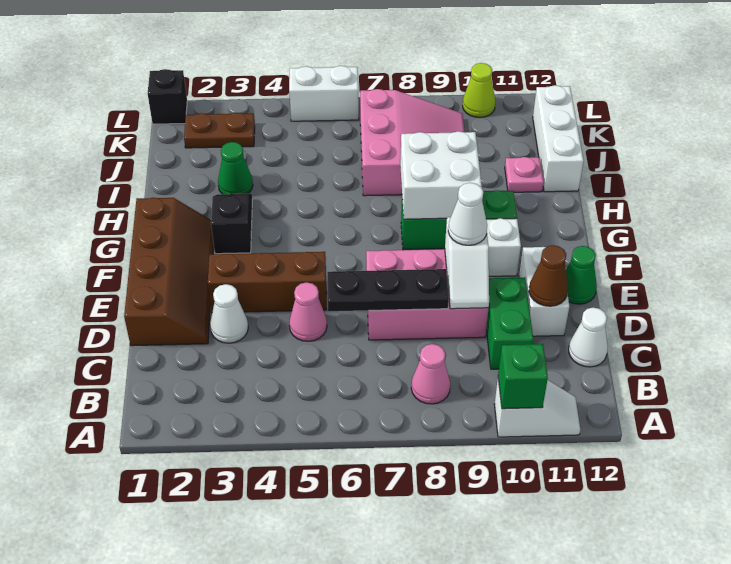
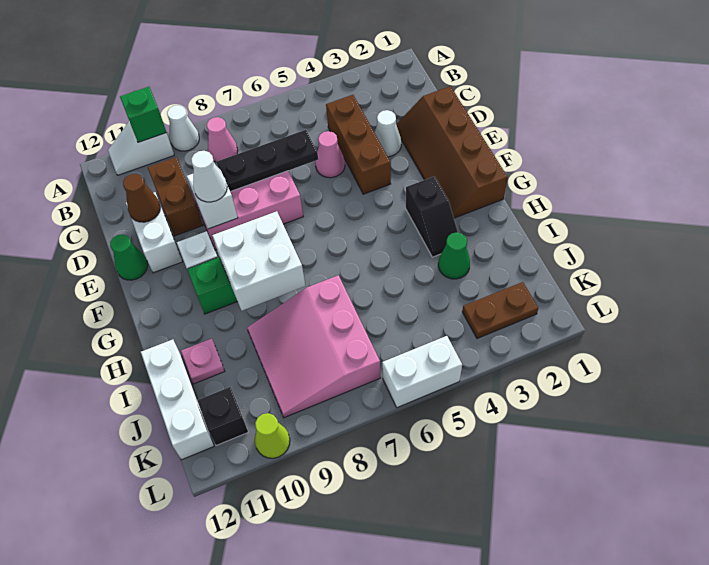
green brick C10:D10 level 1 -> brown brick C10:D10 level 1
white cone C12 level 1 -> white cone A9 level 1
brown brick E3:E5 level 1 -> brown brick C4:E4 level 1
black brick L1 level 1 -> black brick K11 level 1

